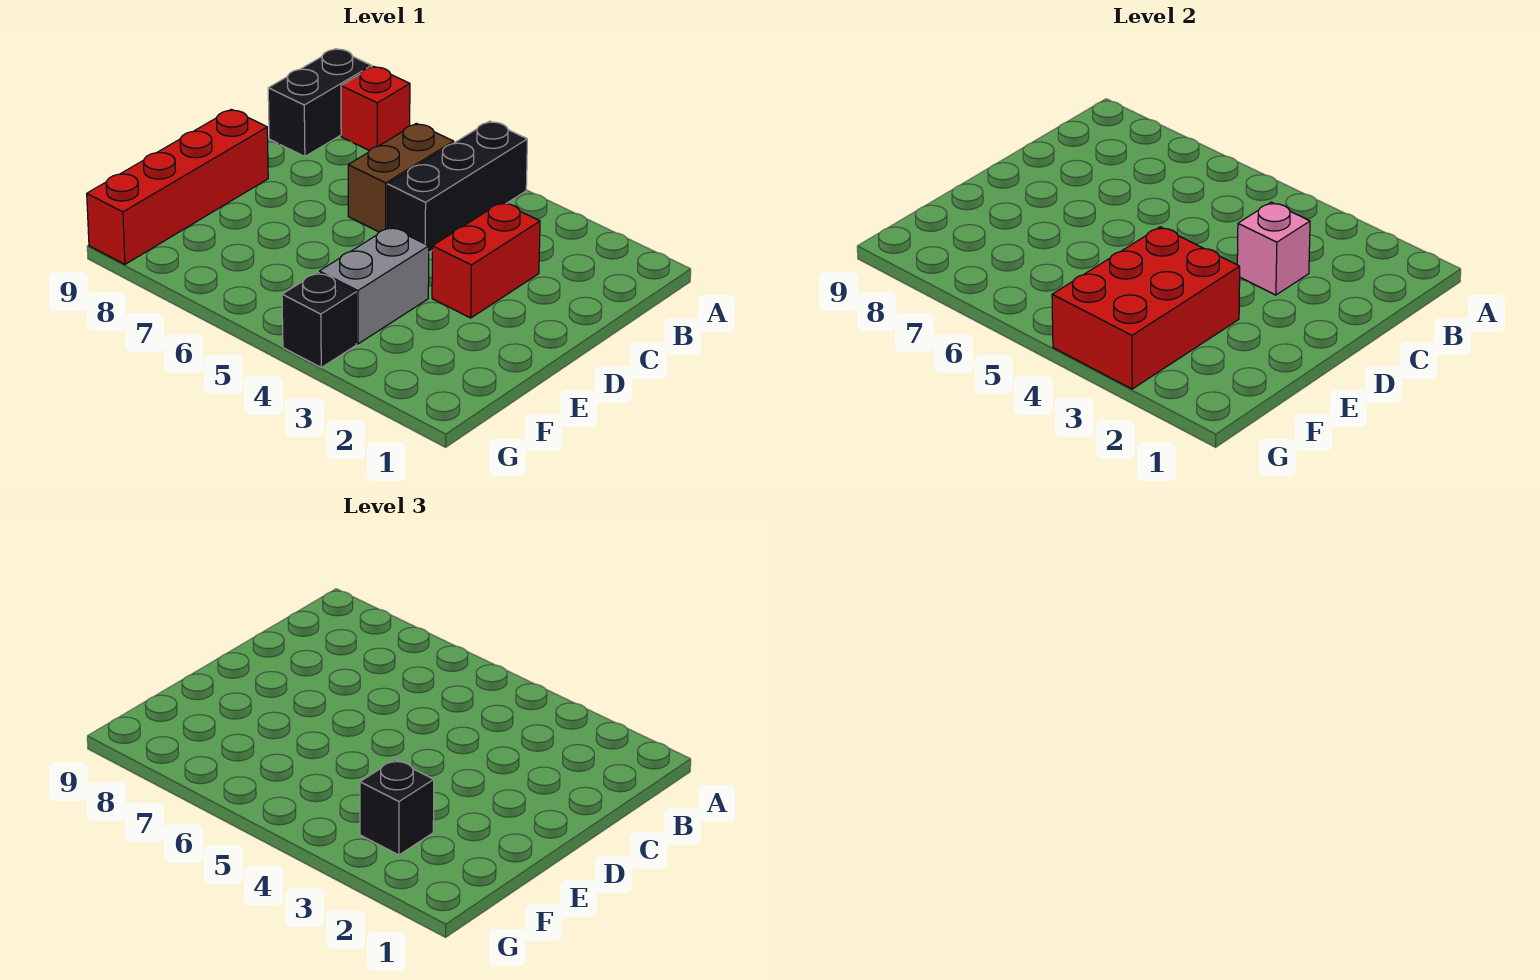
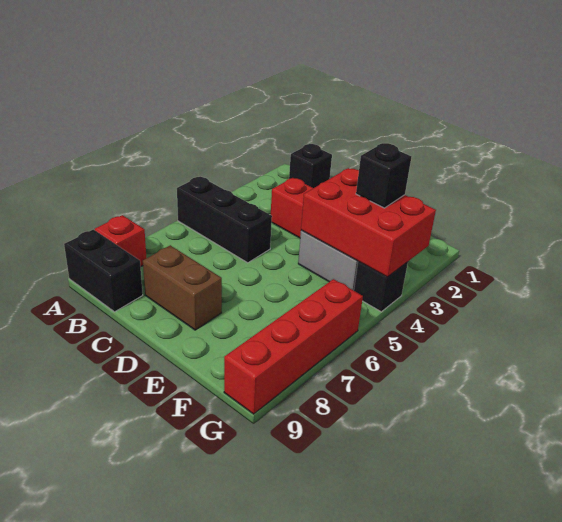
none -> black brick B1 level 1
brown brick B6:C6 level 1 -> brown brick C8:D8 level 1
pink brick C3 level 2 -> none
red brick D9:G9 level 1 -> red brick G6:G9 level 1

